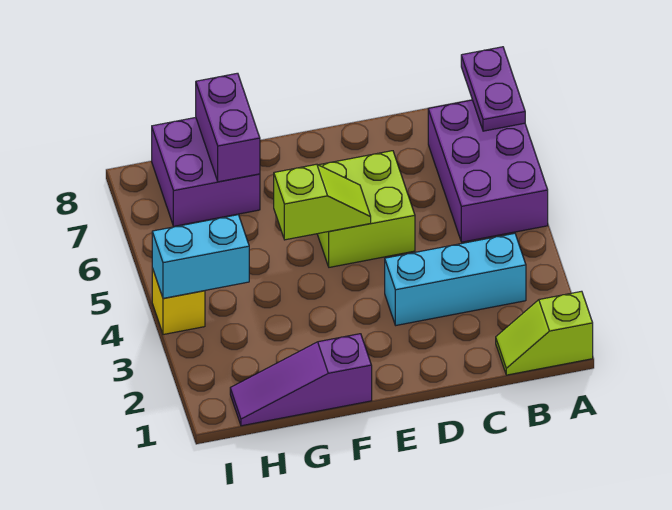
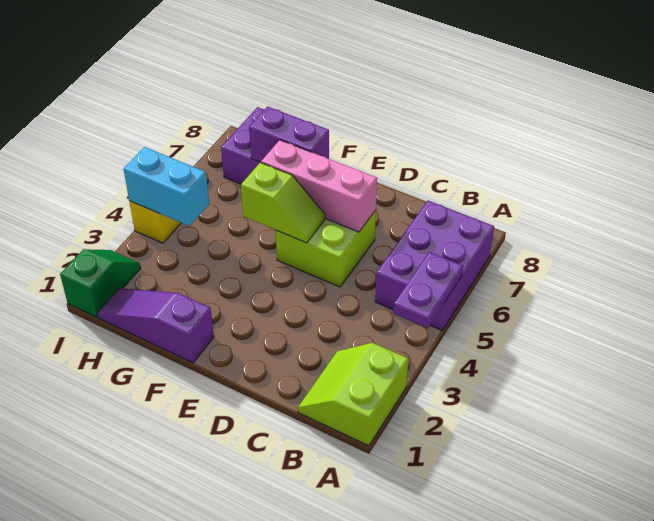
lime slope A1:B1 level 1 top A -> lime slope A1:B2 level 1 top A
purple plate A7:A8 level 2 -> purple plate A4:A5 level 2
cyan brick B3:D3 level 1 -> none
none -> pink brick D6:F6 level 2
purple brick G7:G8 level 2 -> purple brick F7:G7 level 2
none -> green slope I1:I2 level 1 top 1

